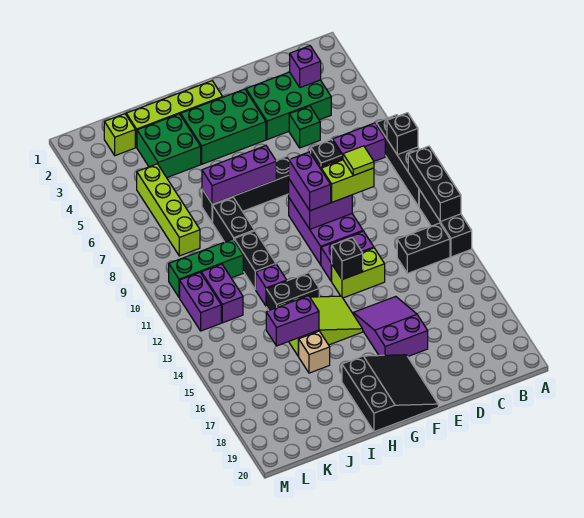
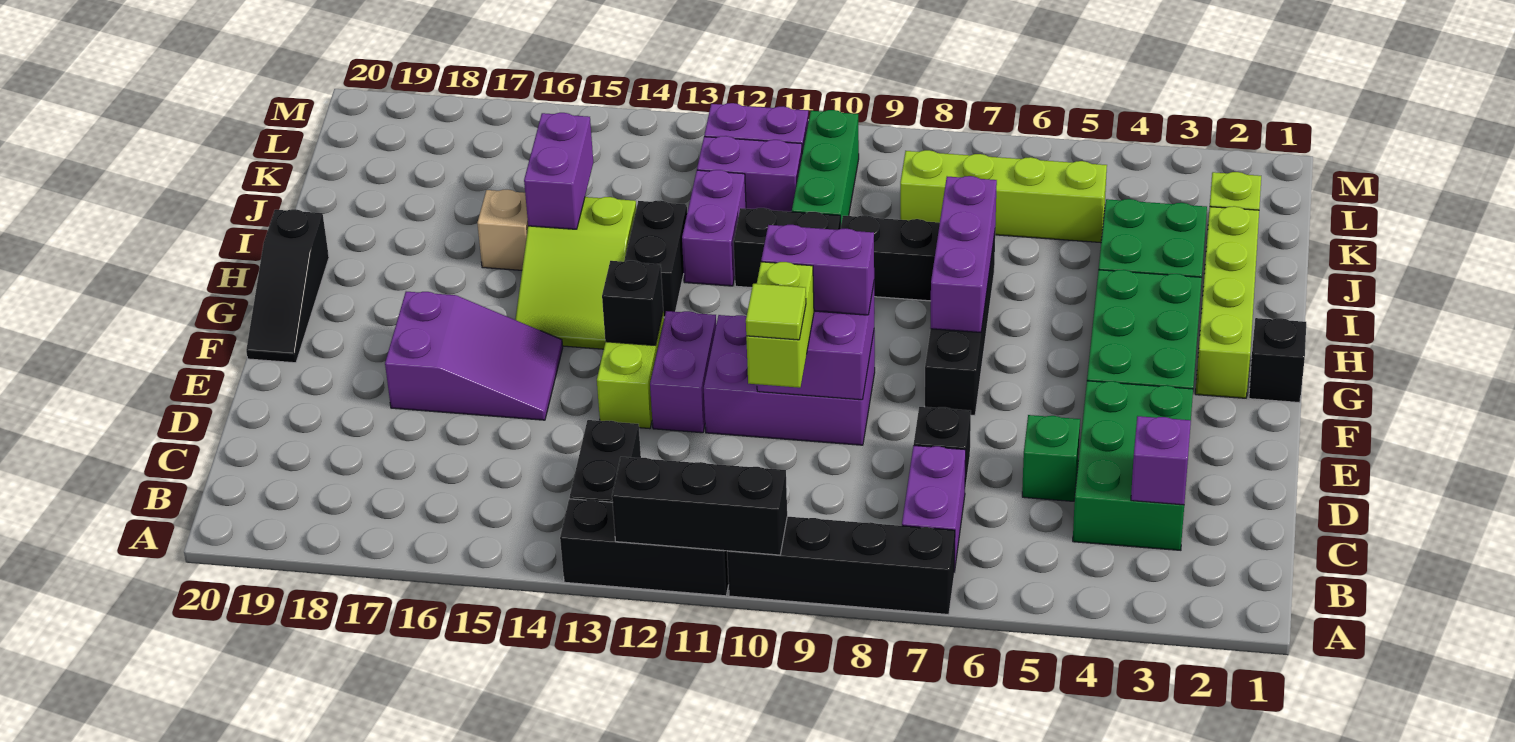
black brick A8 level 2 -> black brick G1 level 1
black slope F18:H20 level 1 top H -> black slope F20:H20 level 1 top H
purple brick I12 level 1 -> purple brick I12:J12 level 1

